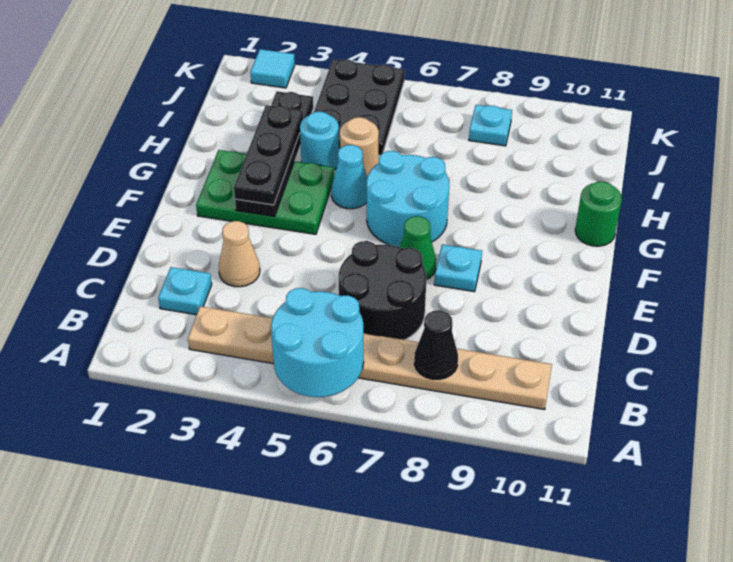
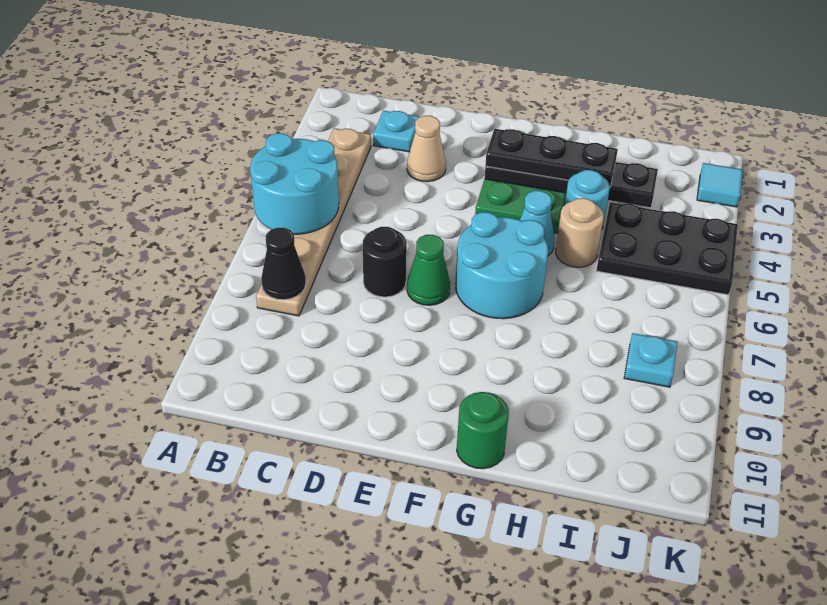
tan plate B3:B10 level 1 -> tan plate B3:B8 level 1
black round brick C6:D7 level 1 -> black round brick D7 level 1
cyan plate E8 level 1 -> none

